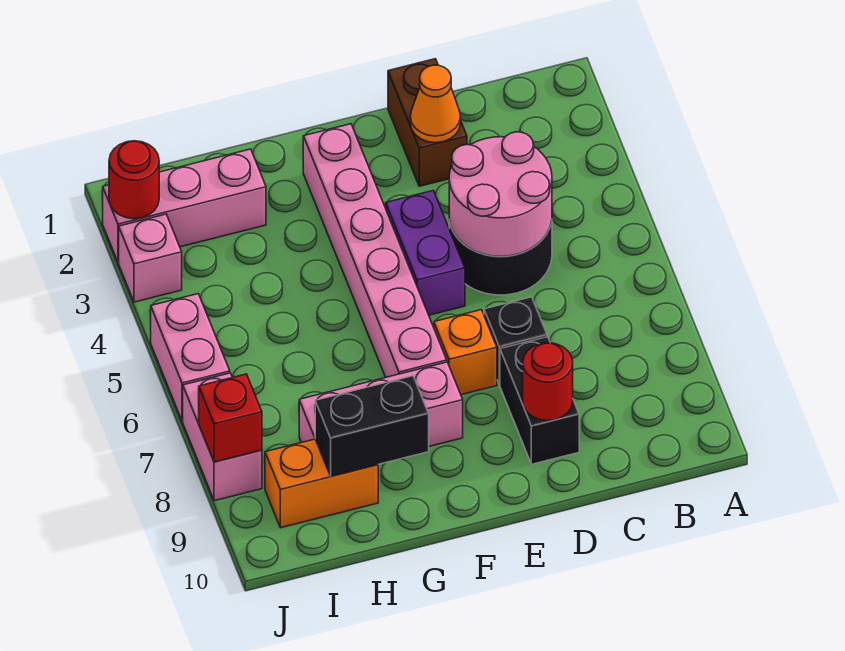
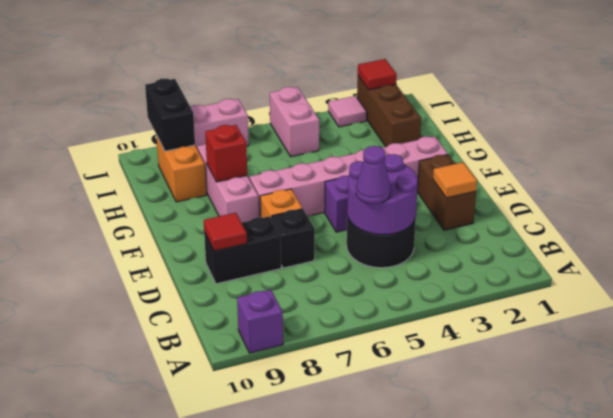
none -> purple brick A9 level 1
pink round brick C4:D5 level 2 -> purple round brick C4:D5 level 2
none -> purple cone C5 level 3
brown brick D1:D2 level 1 -> brown brick D2:E2 level 1
orange cone D2 level 2 -> orange tile D2 level 2
red round brick D9 level 2 -> red tile D9 level 2
black brick G9:H9 level 2 -> black brick I9:J9 level 2
pink brick H2:J2 level 1 -> brown brick H2:J2 level 1
red round brick J2 level 2 -> red tile J2 level 2
pink brick J3 level 1 -> pink tile J3 level 1
pink brick J5:J6 level 1 -> pink brick I5:J5 level 1
red brick J8 level 2 -> red brick G8 level 2

